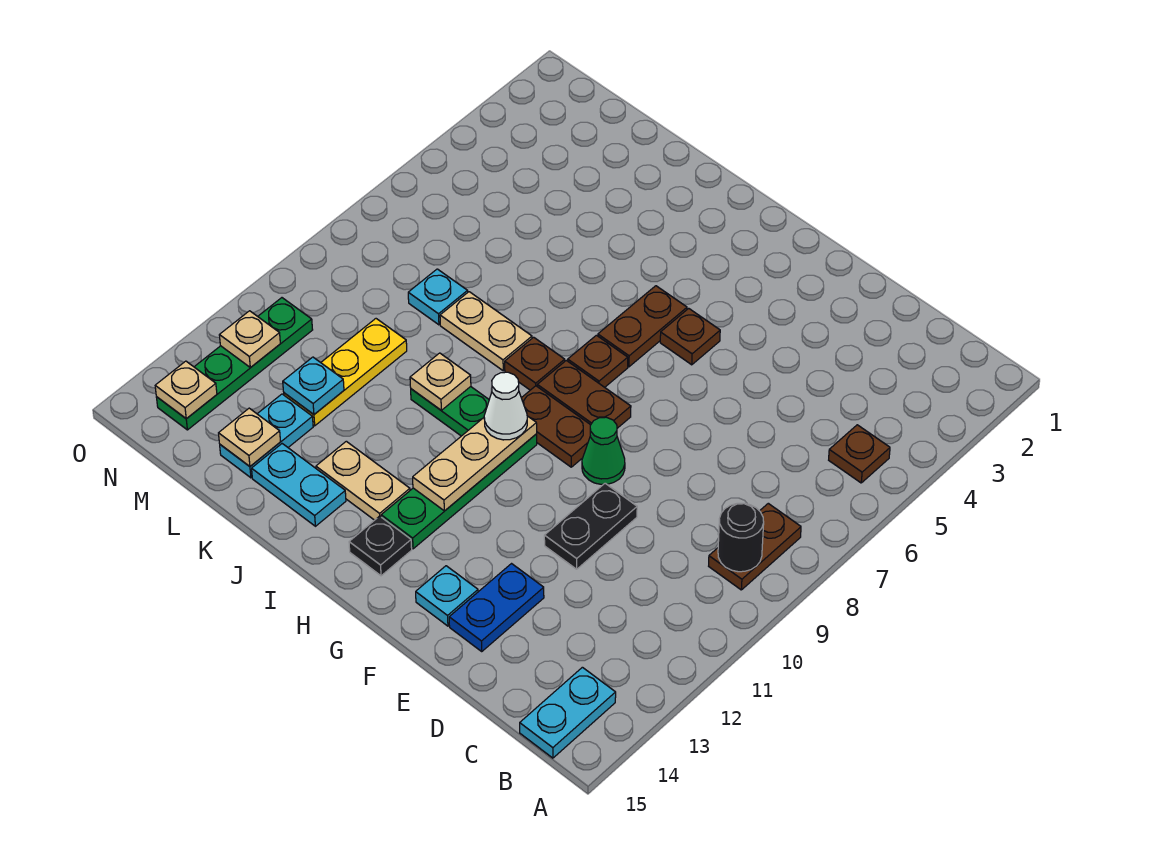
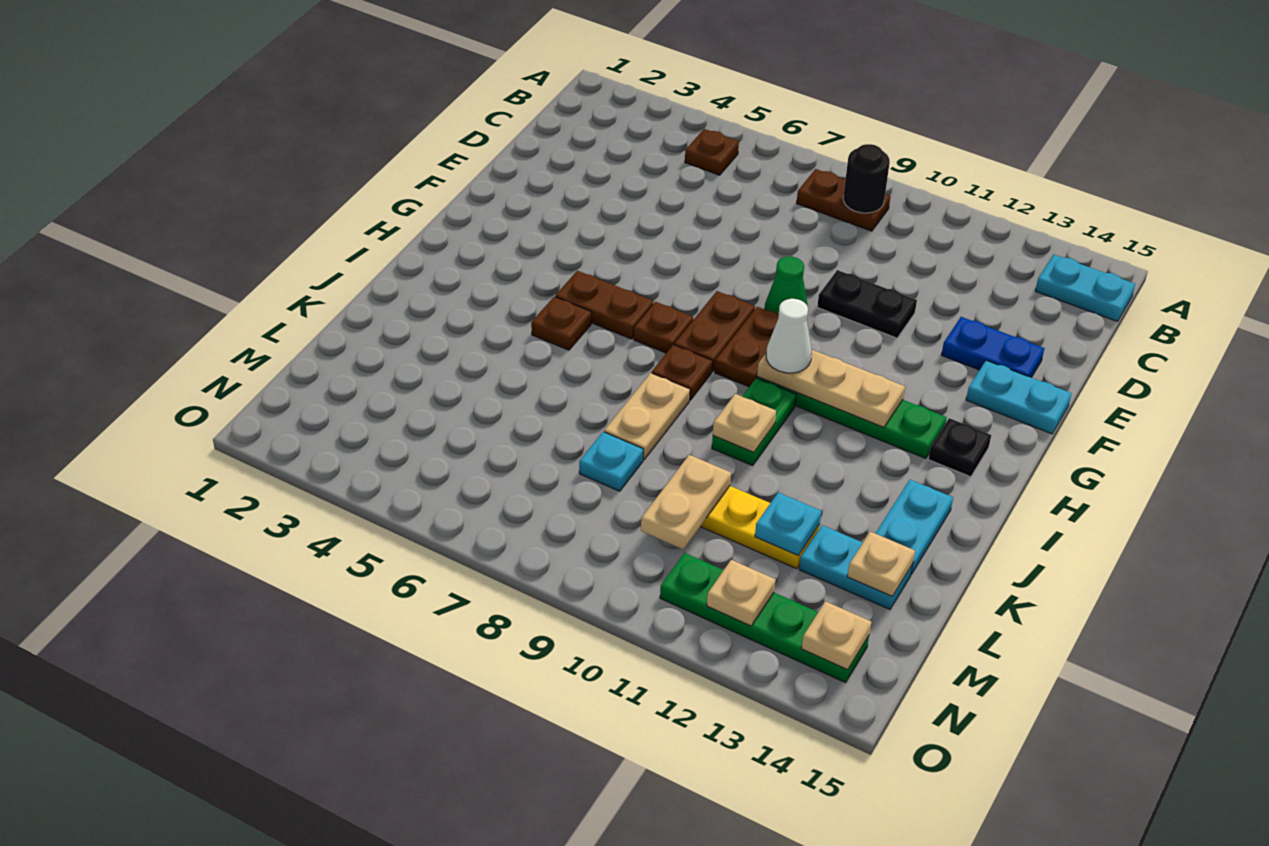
cyan plate F14 level 1 -> cyan plate F14:F15 level 1
brown plate G5 level 1 -> brown plate I5 level 1
tan plate I13:J13 level 1 -> tan plate L10:M10 level 2

